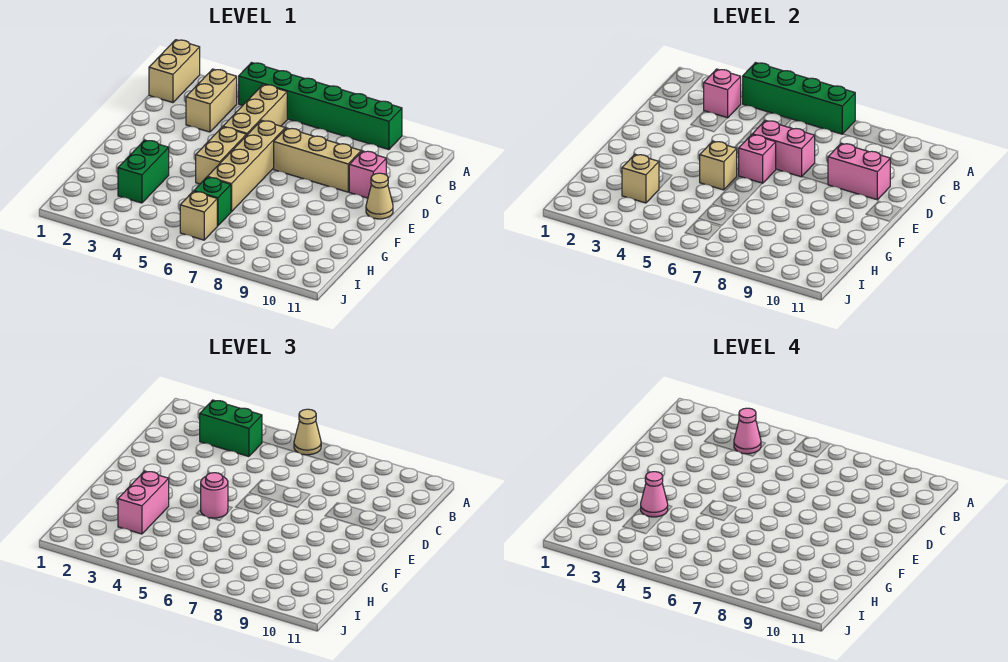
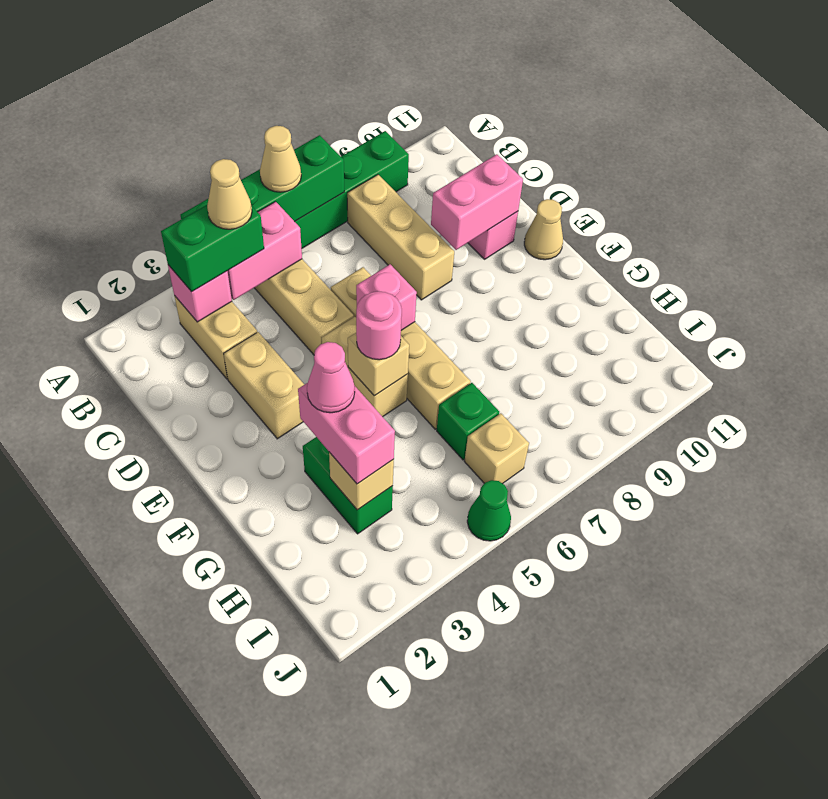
tan brick A1:B1 level 1 -> tan brick D3:E3 level 1
pink cone B4 level 4 -> tan cone B4 level 4
pink brick D6:D7 level 2 -> pink brick B4:B5 level 2
tan brick D7:D9 level 1 -> tan brick B8:D8 level 1
none -> green cone J5 level 1

